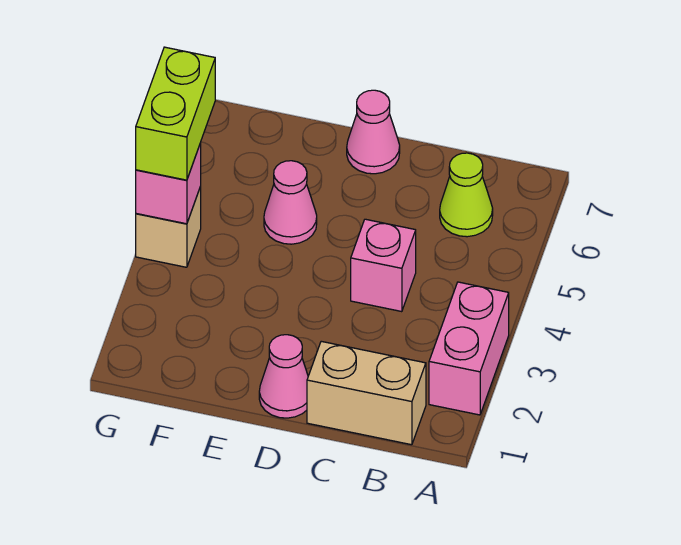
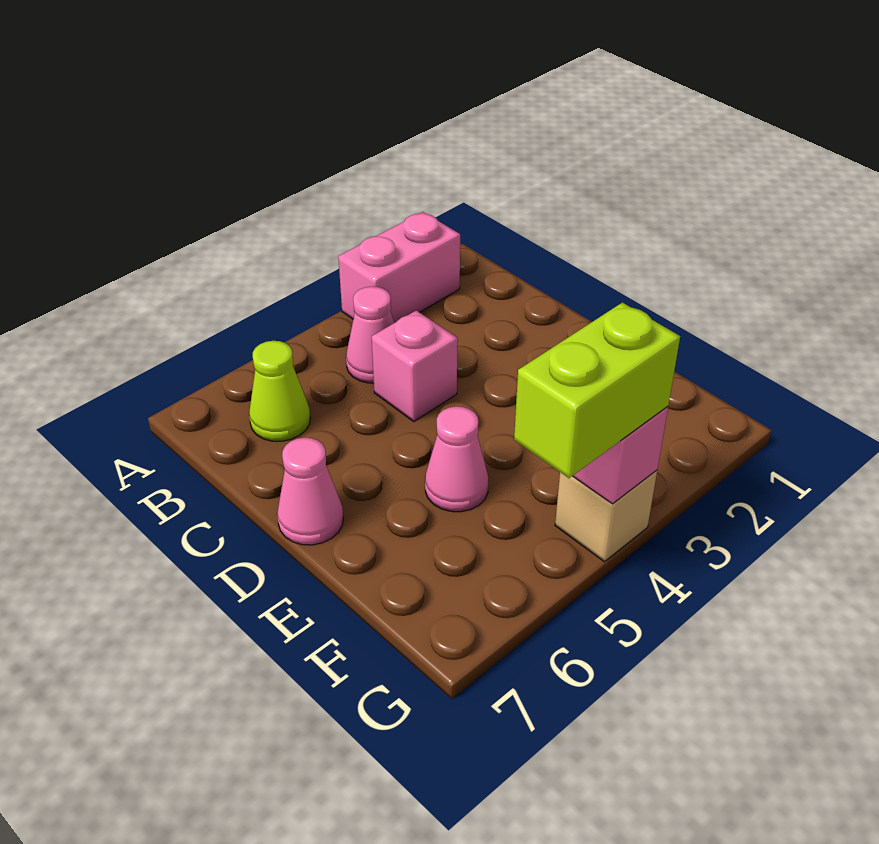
tan brick B1:C1 level 1 -> none
pink cone D1 level 1 -> pink cone B4 level 1

